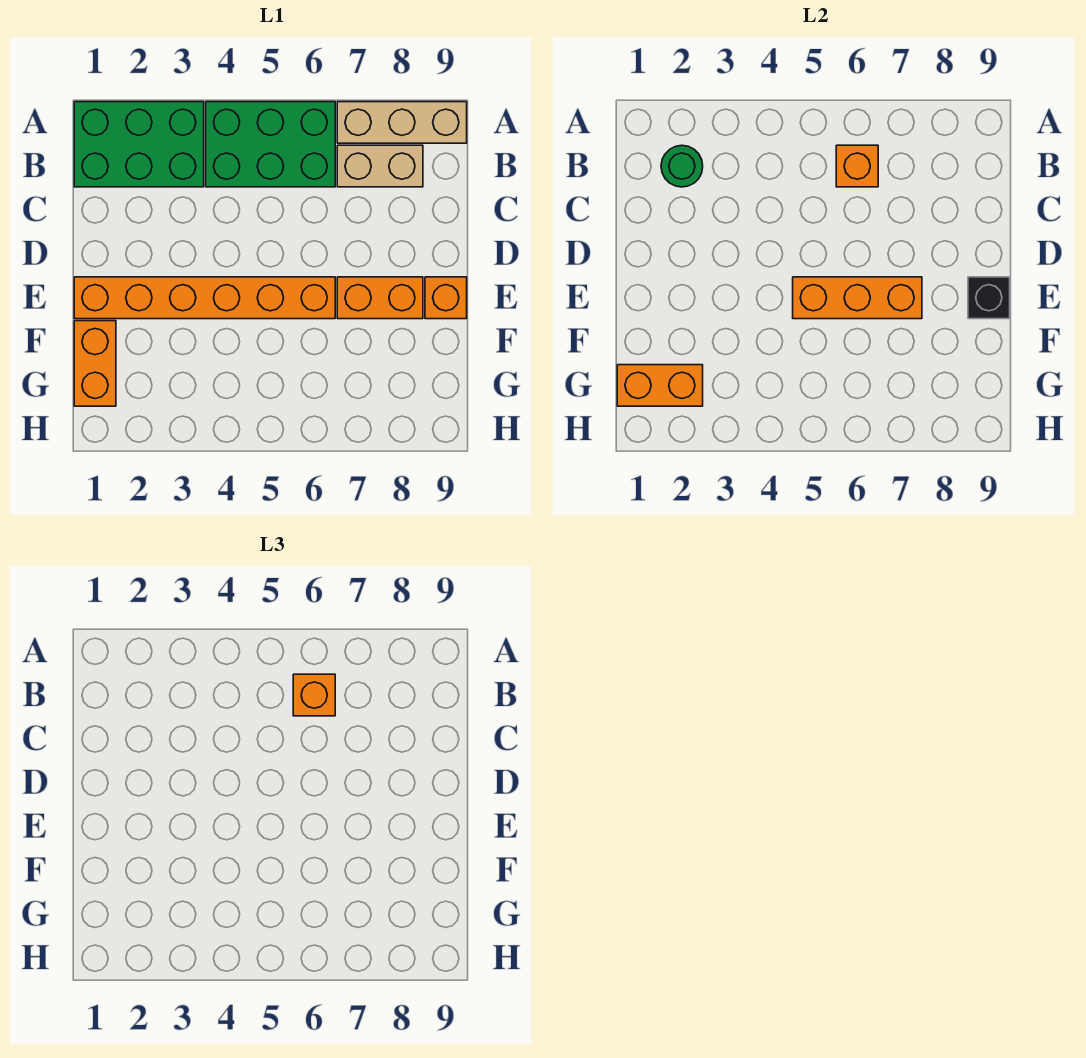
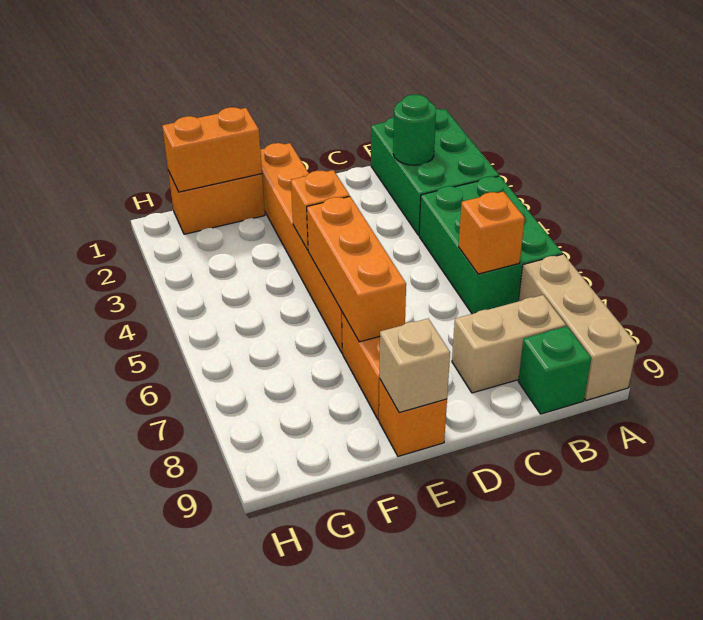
orange brick B6 level 3 -> orange brick E4 level 2
tan brick B7:B8 level 1 -> tan brick B8:C8 level 1
none -> green brick B9 level 1
black brick E9 level 2 -> tan brick E9 level 2
orange brick G1:G2 level 2 -> orange brick F1:G1 level 2

